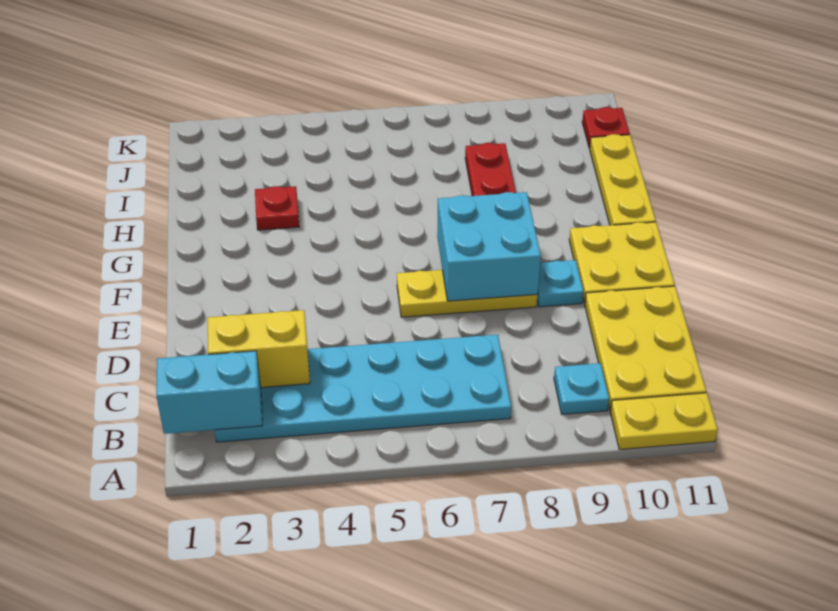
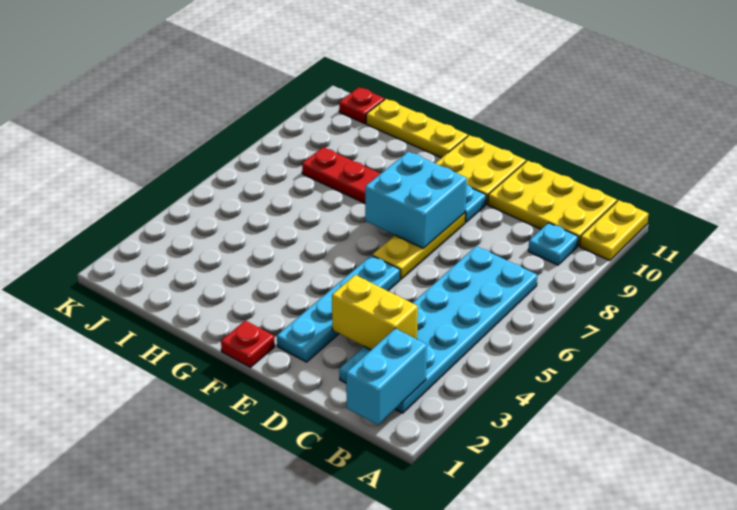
yellow brick C2:C3 level 2 -> yellow brick C3:D3 level 2
none -> cyan plate E2:E5 level 1
red plate H3 level 1 -> red plate F1 level 1

